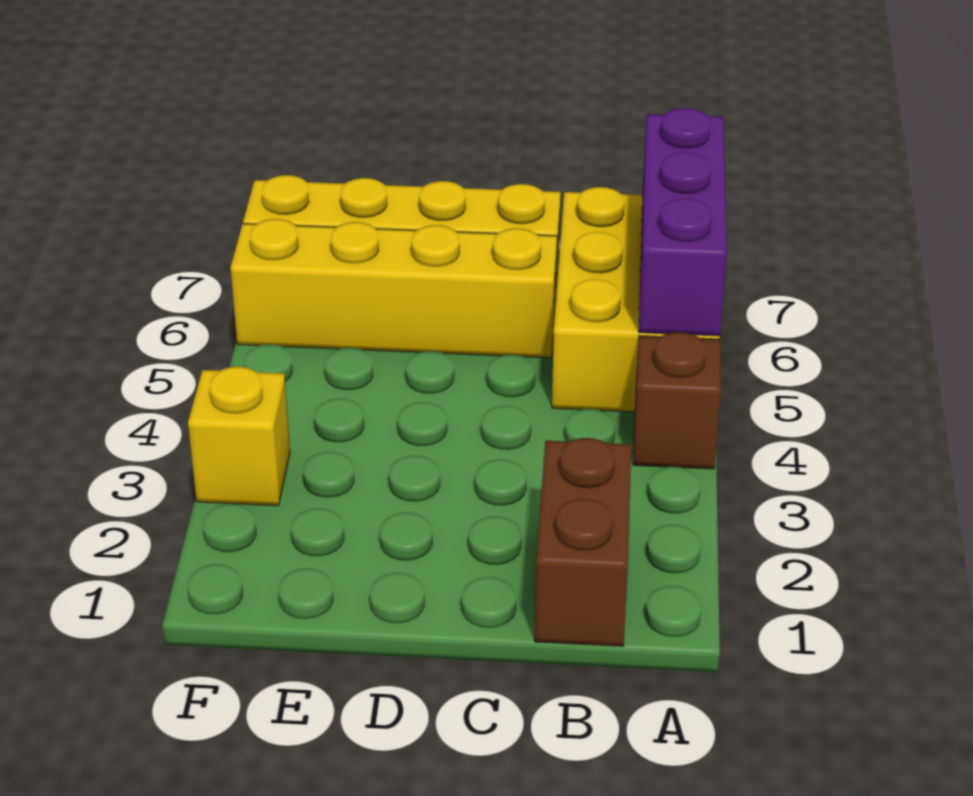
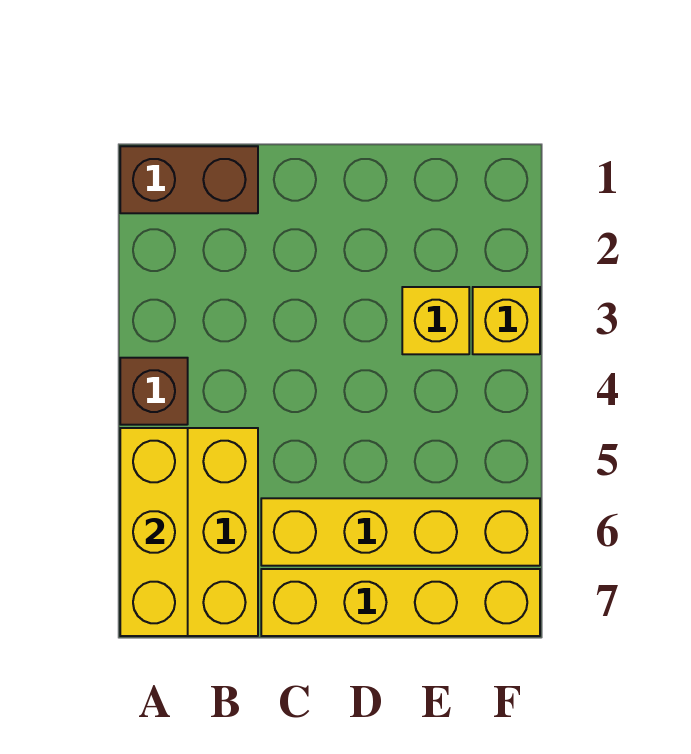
purple brick A5:A7 level 2 -> yellow brick A5:A7 level 2
brown brick B1:B2 level 1 -> brown brick A1:B1 level 1
none -> yellow brick E3 level 1

